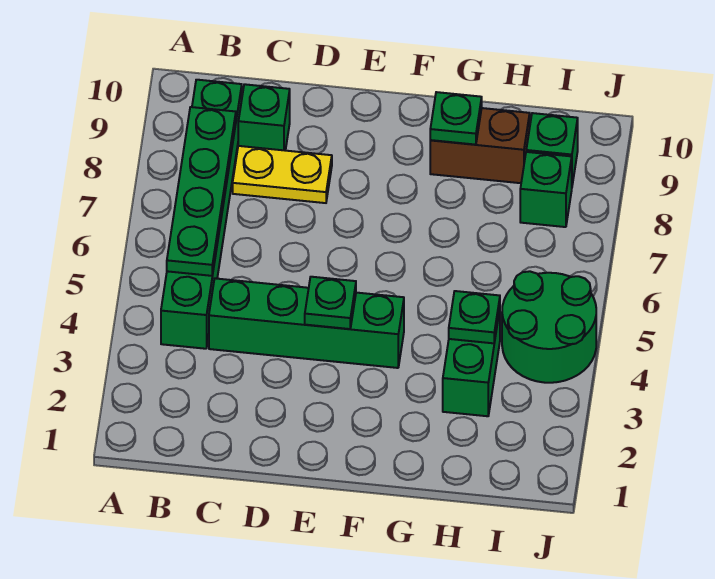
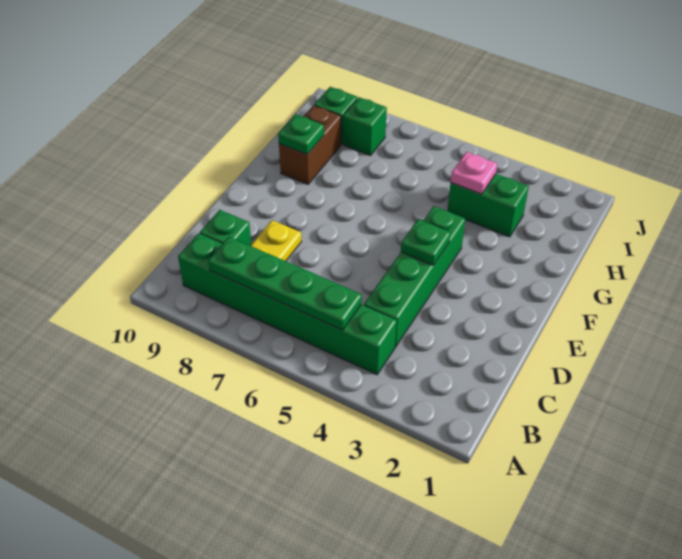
green plate H4 level 2 -> pink plate H4 level 2
green round brick I4:J5 level 1 -> none

